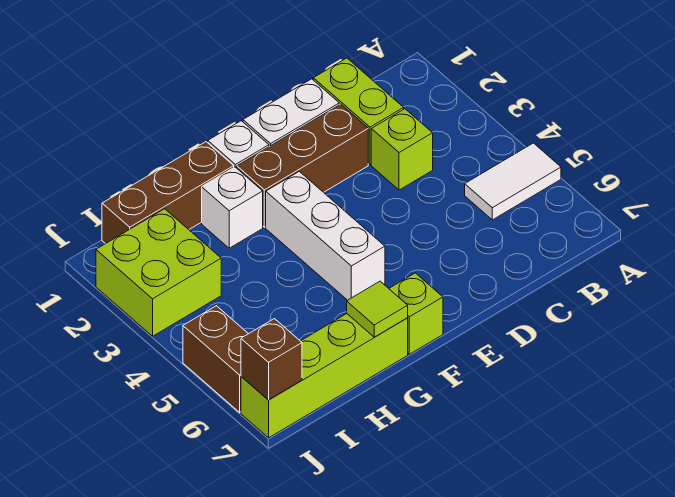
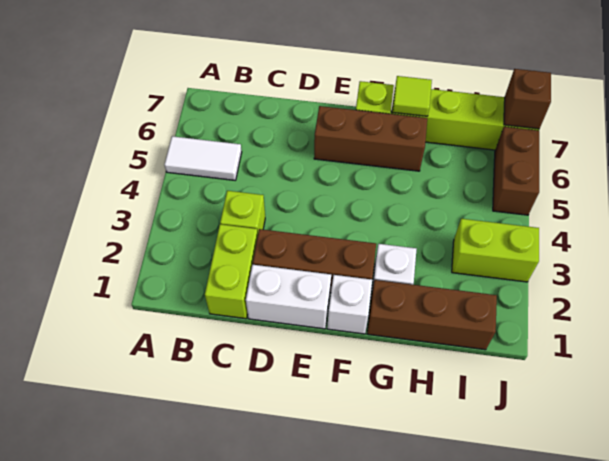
none -> brown brick E6:G6 level 1
white brick F3:F5 level 1 -> none
lime brick I2:J3 level 1 -> lime brick I3:J3 level 1

